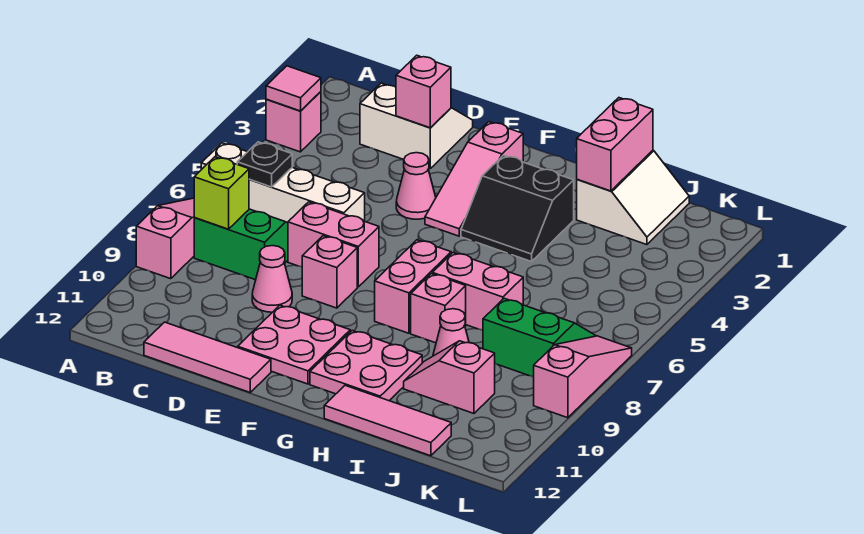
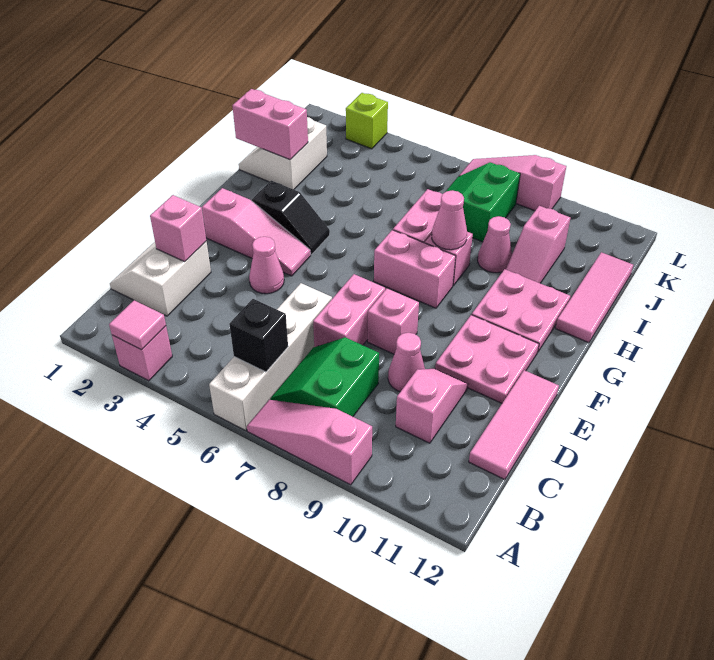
black plate B6 level 2 -> black brick B6 level 2
lime brick B8 level 2 -> lime brick L3 level 1
none -> pink slope C10:D10 level 1 top C
black slope G3:H4 level 1 top 3 -> black slope G3:G4 level 1 top 3
none -> pink cone H8 level 2
white slope I1:J2 level 1 top I -> white slope I1:J2 level 1 top 2

